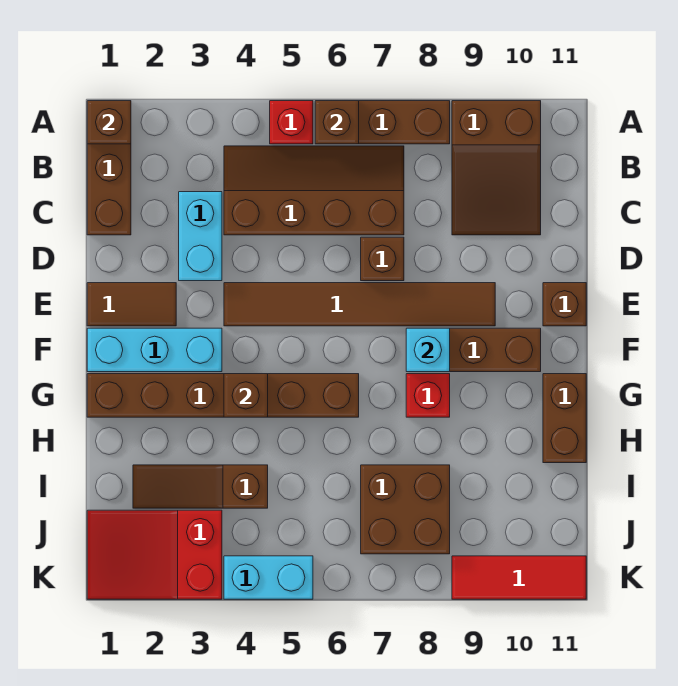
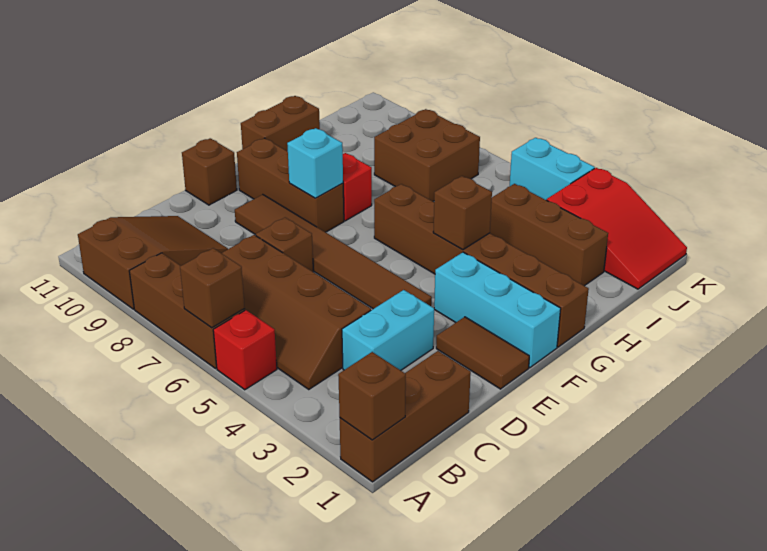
brown slope I2:I4 level 1 top 4 -> brown brick I2:I4 level 1
red tile K9:K11 level 1 -> none

